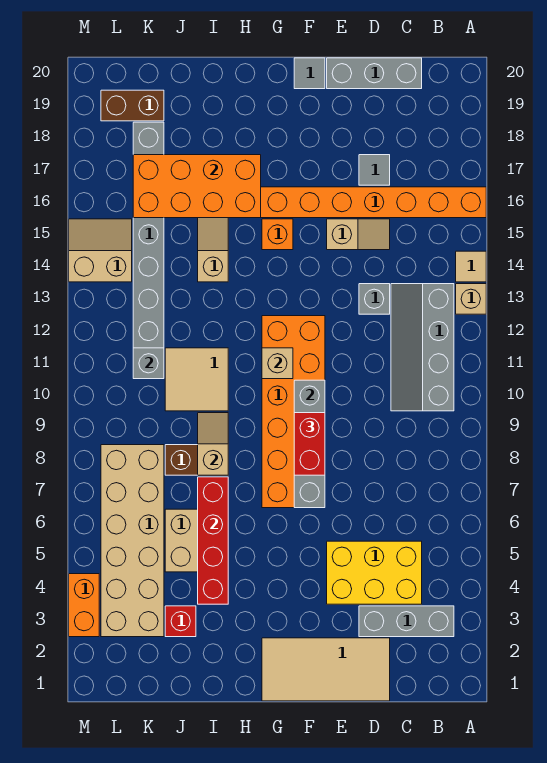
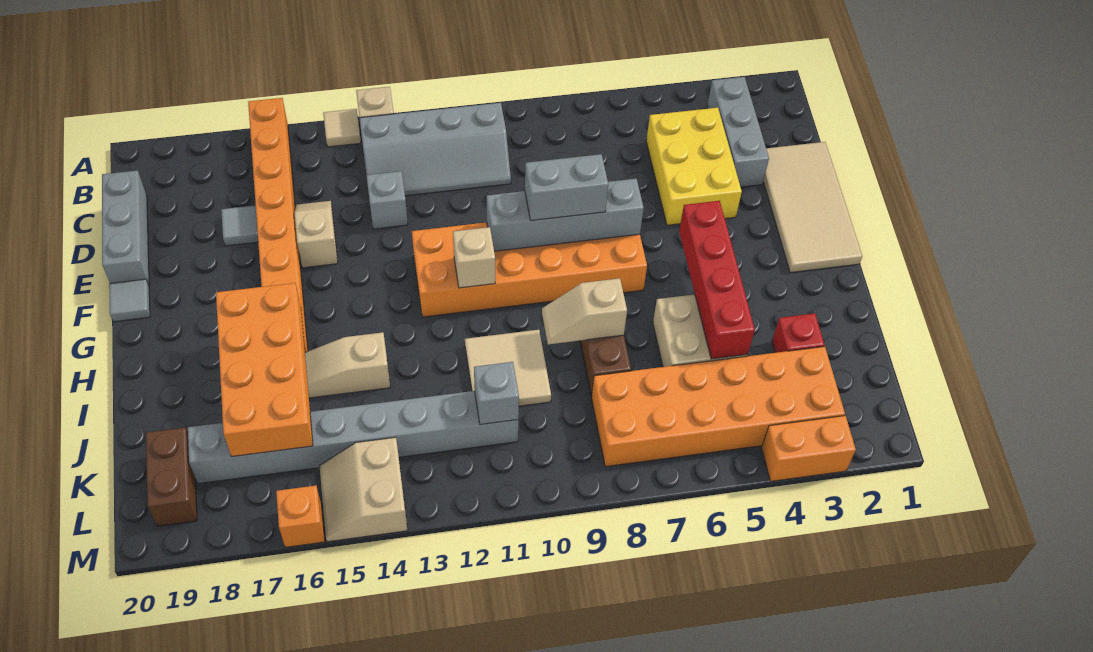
red brick F8:F9 level 3 -> grey brick F8:F9 level 3
orange brick G15 level 1 -> orange brick M16 level 1
red brick I4:I7 level 2 -> red brick G5:J5 level 2
tan brick K3:L8 level 1 -> orange brick K3:L8 level 1

